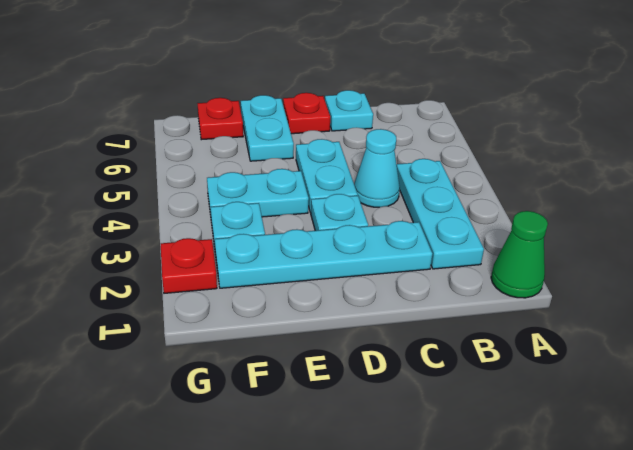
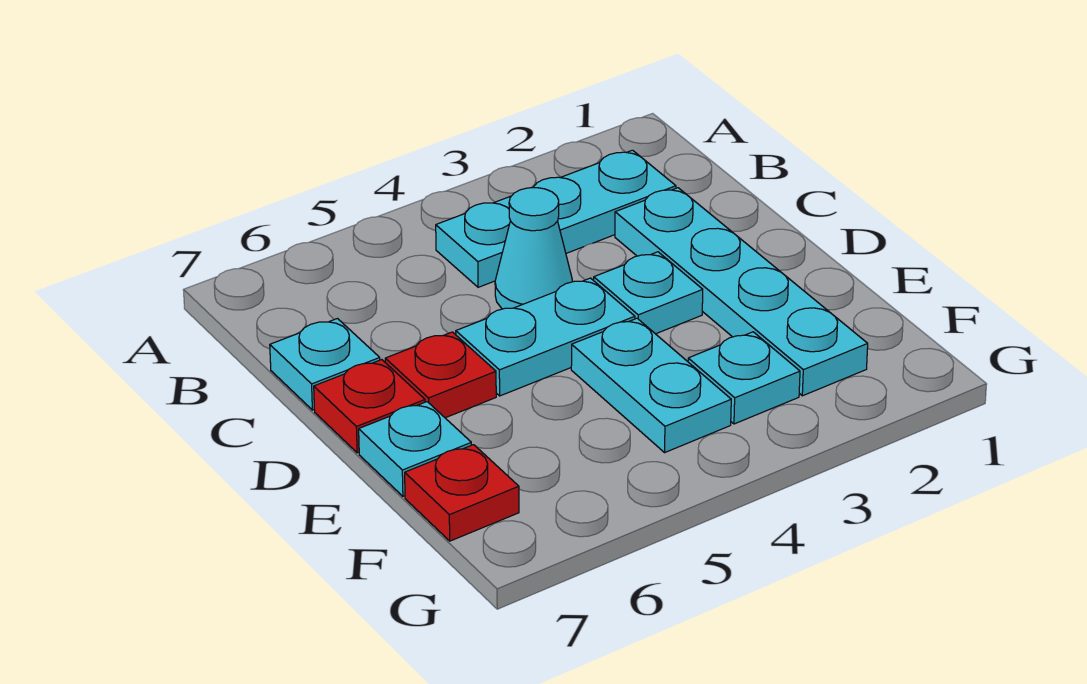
green cone A1 level 1 -> none
cyan plate E6:E7 level 1 -> cyan plate E7 level 1
red plate G2 level 1 -> red plate D6 level 1

